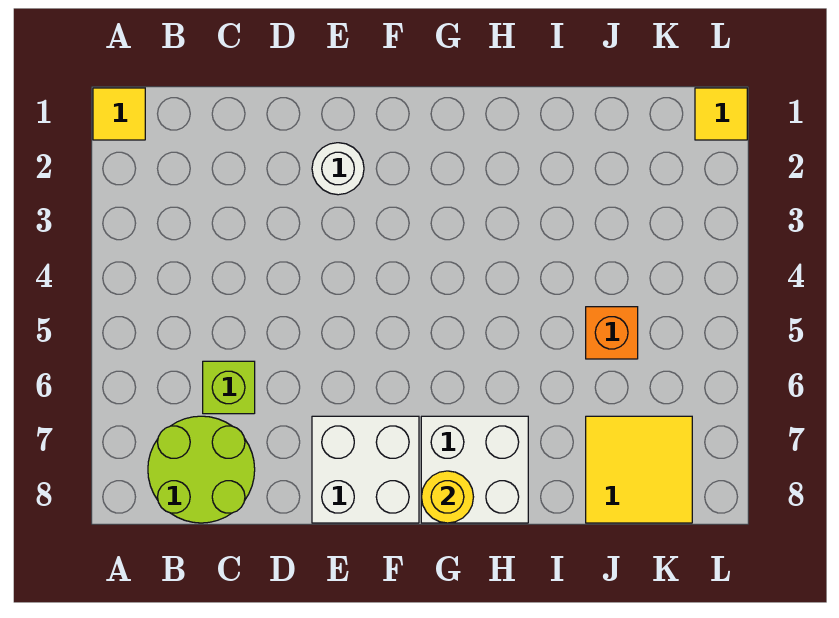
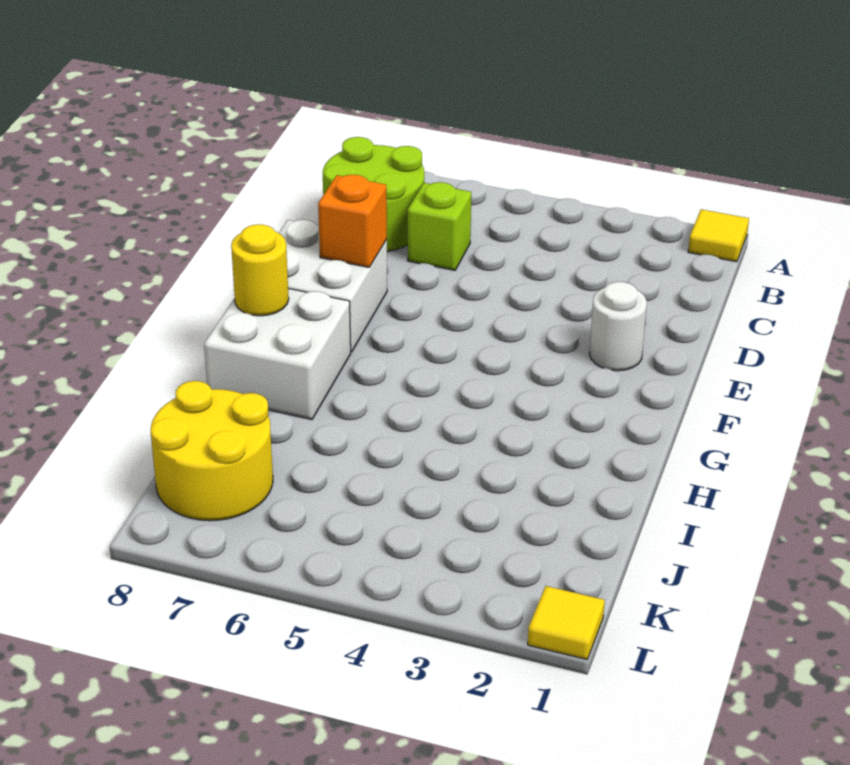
orange brick J5 level 1 -> orange brick E7 level 2
yellow tile J7:K8 level 1 -> yellow round brick J7:K8 level 1

